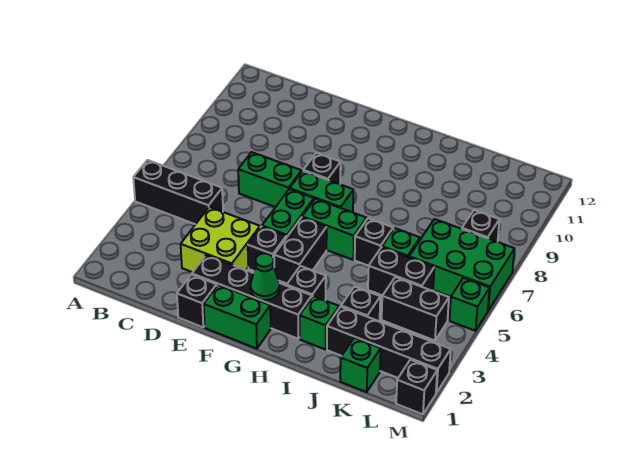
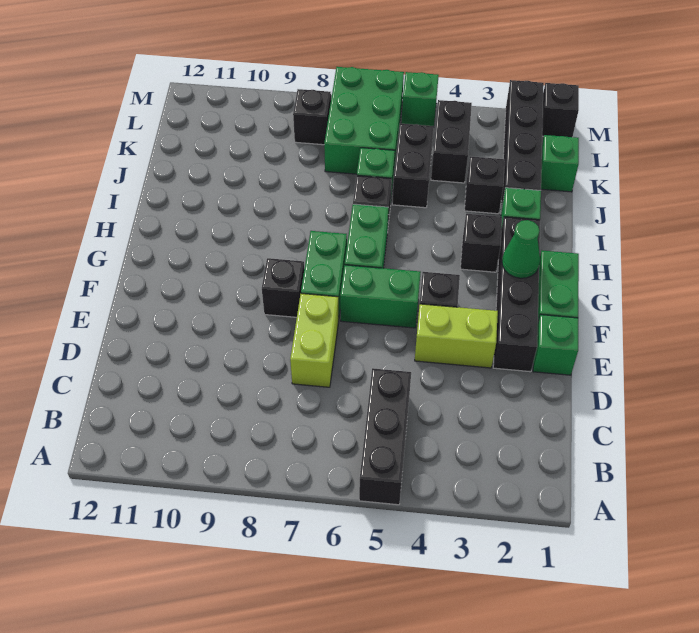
lime brick D3:E4 level 1 -> lime brick E3:E4 level 1
green brick D7:E7 level 1 -> lime brick D7:E7 level 1
black brick E1 level 1 -> green brick E1 level 1
black brick G4:G5 level 1 -> none

